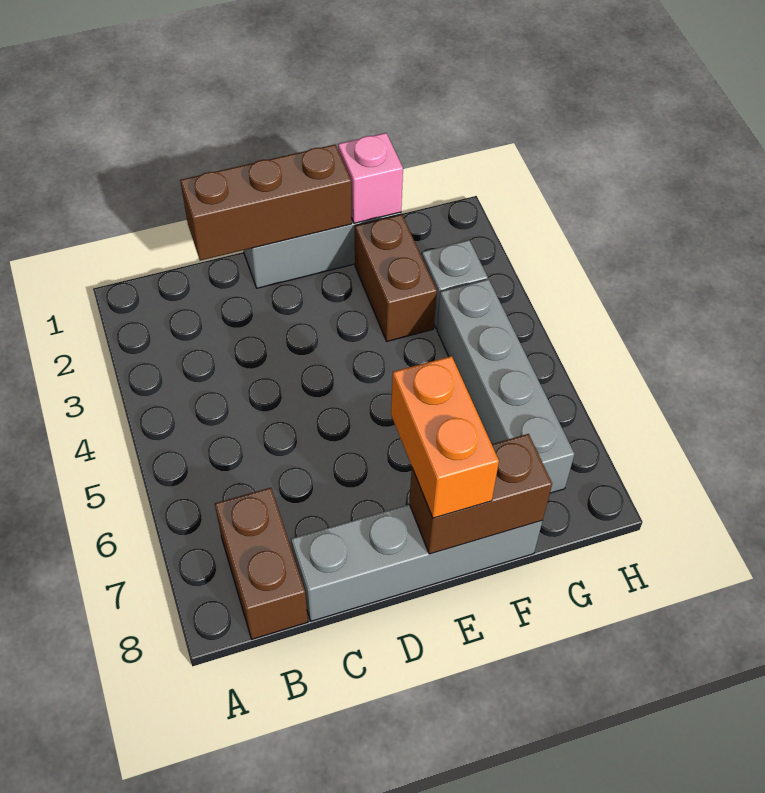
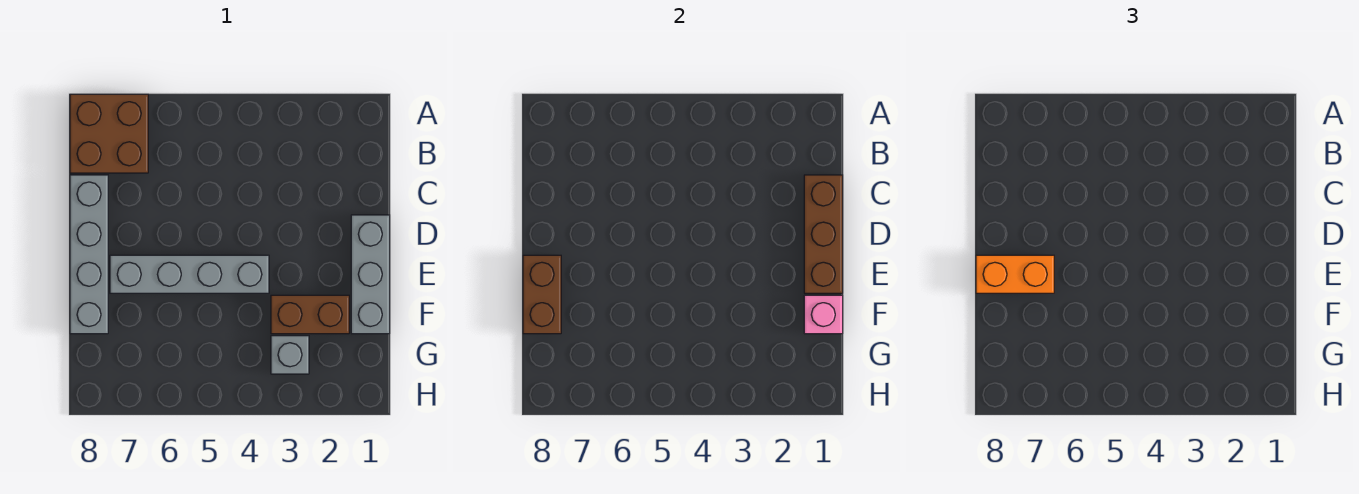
brown brick B7:B8 level 1 -> brown brick A7:B8 level 1
grey brick G4:G7 level 1 -> grey brick E4:E7 level 1

